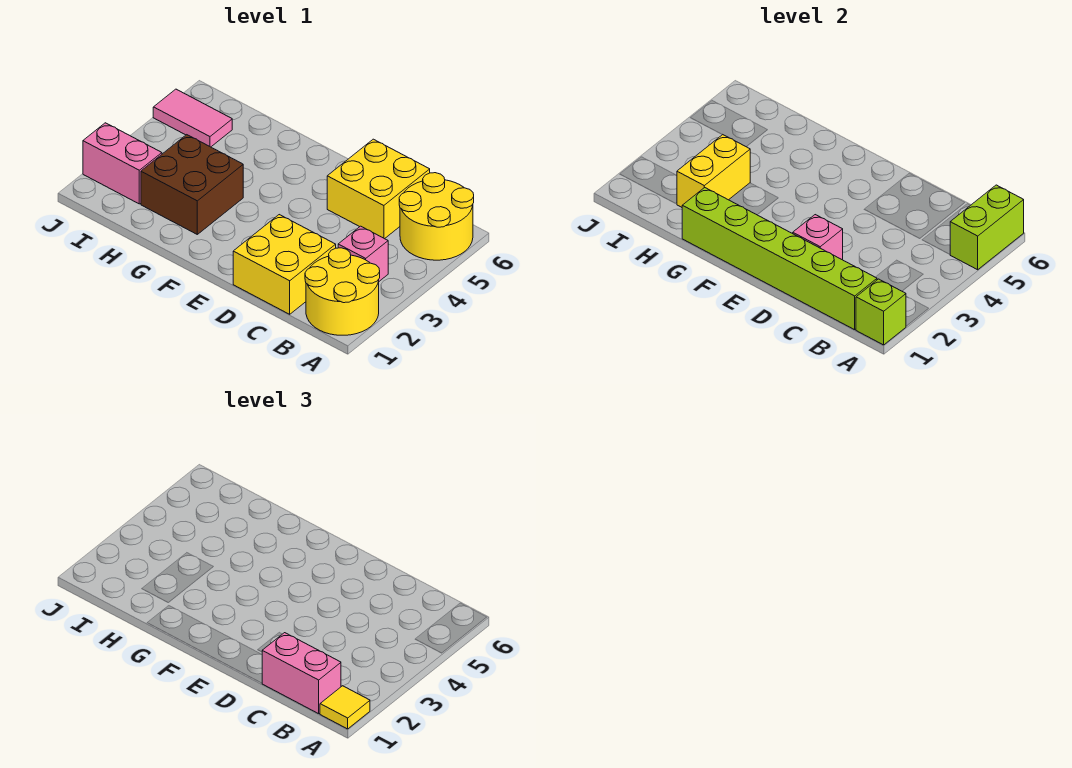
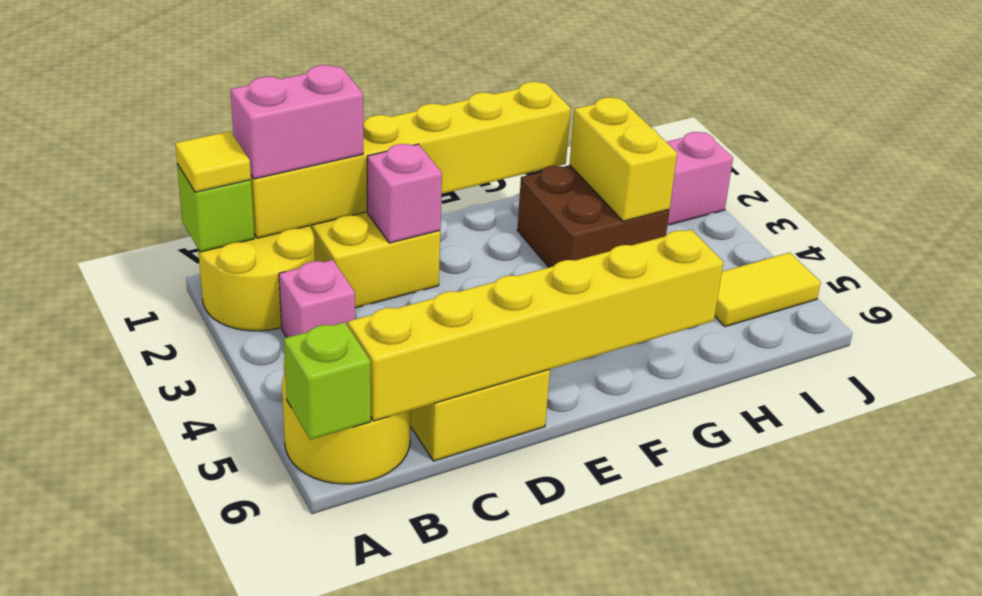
lime brick A5:A6 level 2 -> lime brick A6 level 2
lime brick B1:G1 level 2 -> yellow brick B1:G1 level 2
none -> yellow brick B6:G6 level 2
pink tile I5:J5 level 1 -> yellow tile I5:J5 level 1

